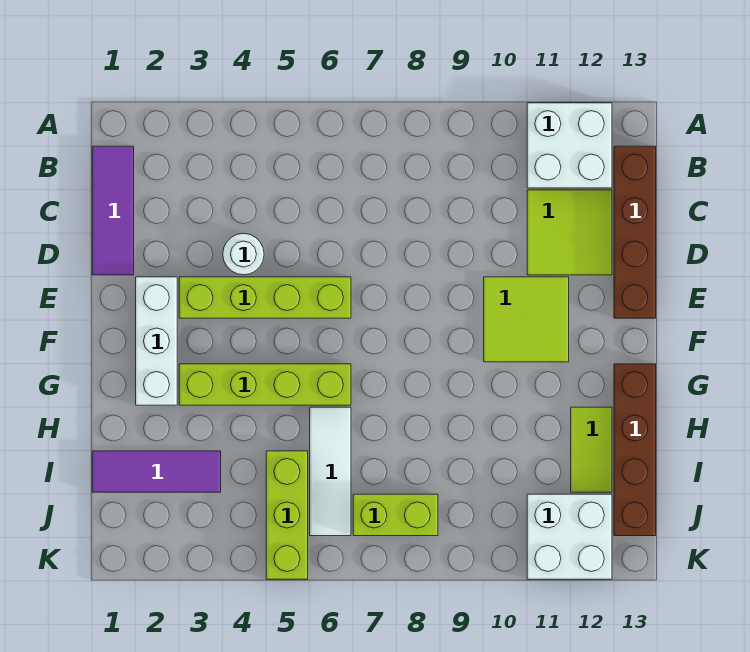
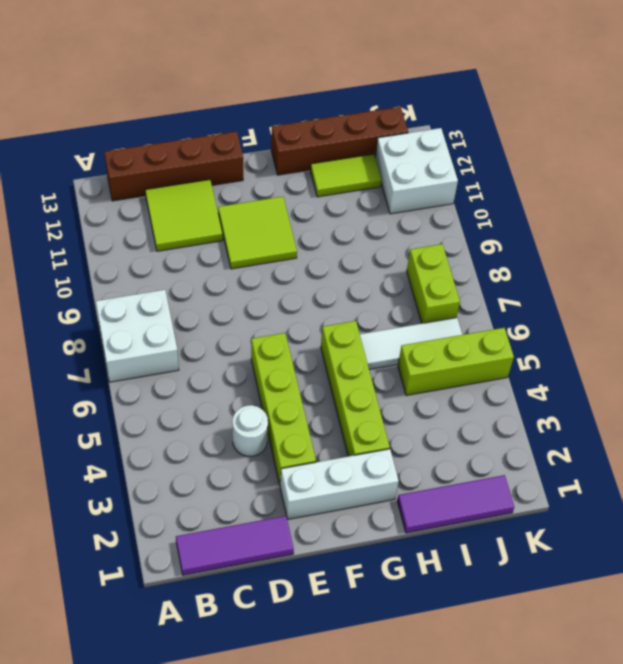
white brick A11:B12 level 1 -> white brick A7:B8 level 1
purple tile I1:I3 level 1 -> purple tile H1:J1 level 1

